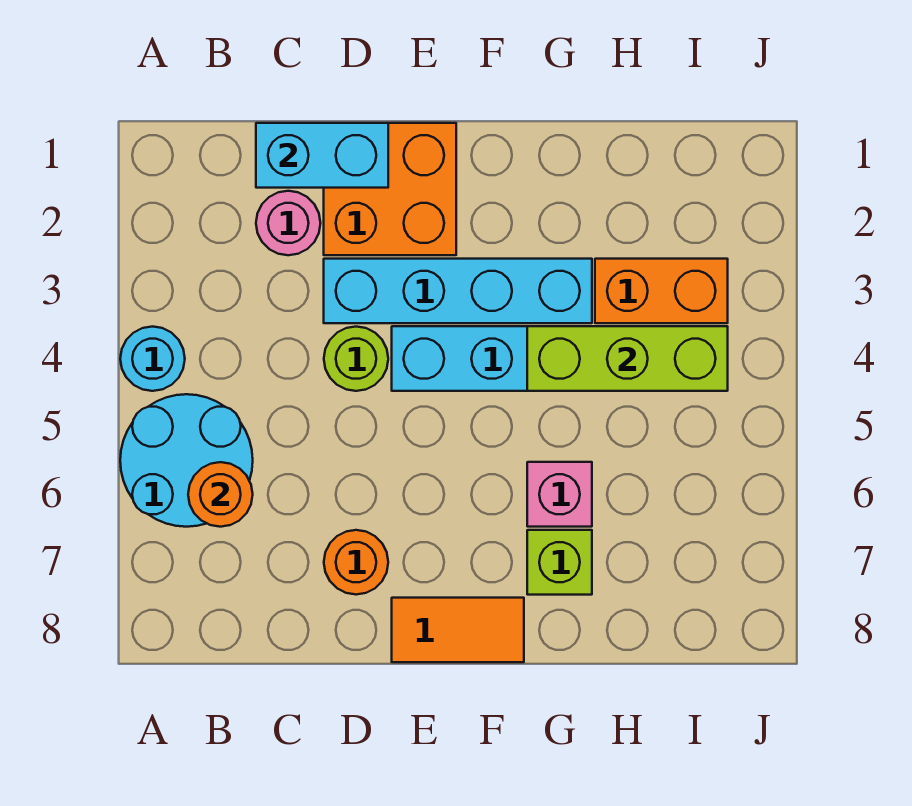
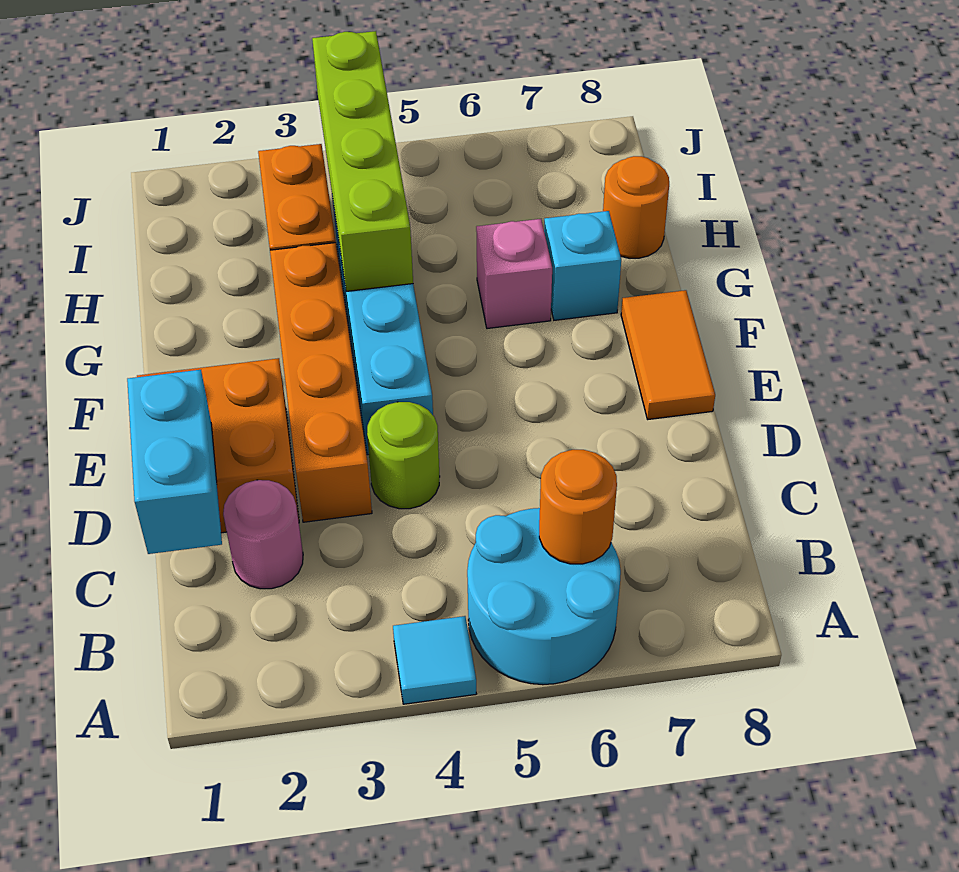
cyan round brick A4 level 1 -> cyan tile A4 level 1
cyan brick D3:G3 level 1 -> orange brick D3:G3 level 1
orange round brick D7 level 1 -> orange round brick H8 level 1
lime brick G4:I4 level 2 -> lime brick G4:J4 level 2
lime brick G7 level 1 -> cyan brick G7 level 1

